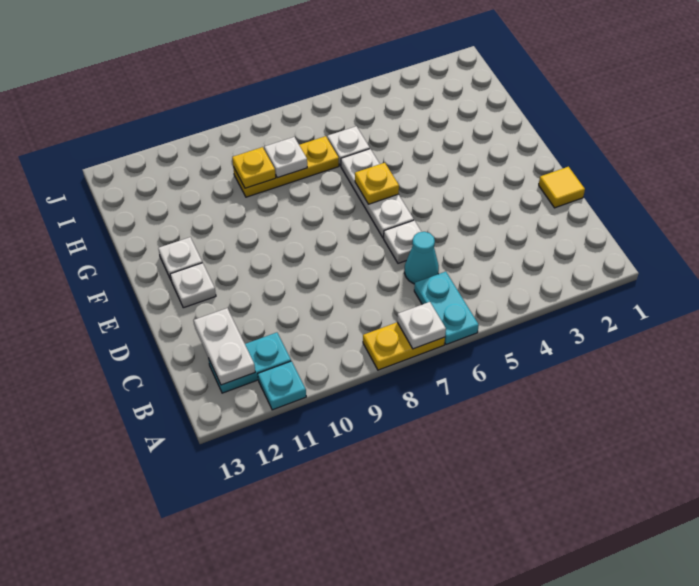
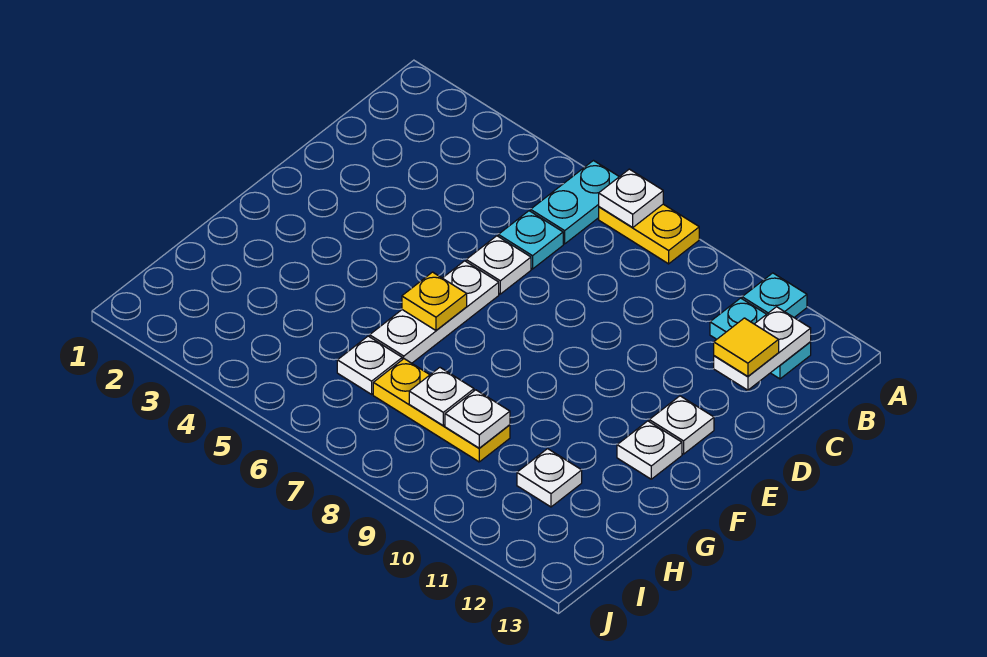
cyan cone C6 level 1 -> cyan plate C6 level 1
yellow tile D1 level 1 -> yellow tile C12 level 3
yellow plate H9 level 2 -> white plate H9 level 2
none -> white plate H11 level 1

